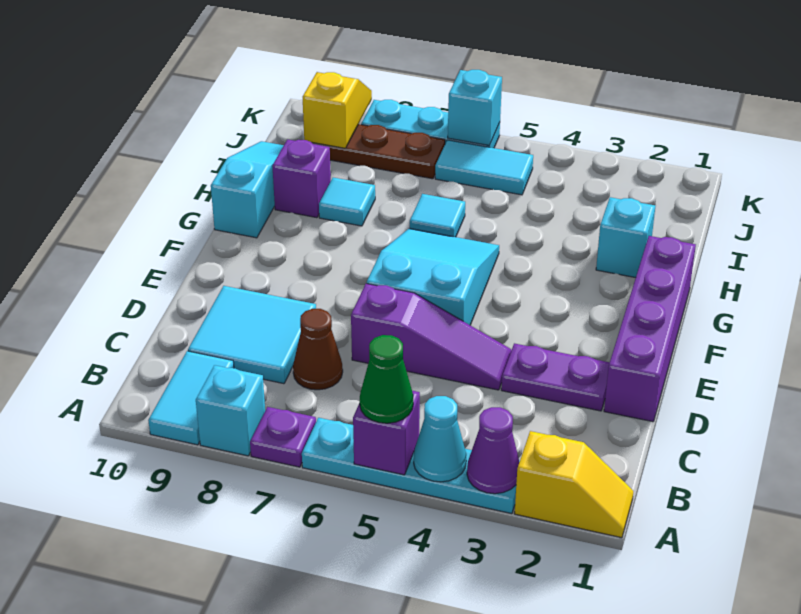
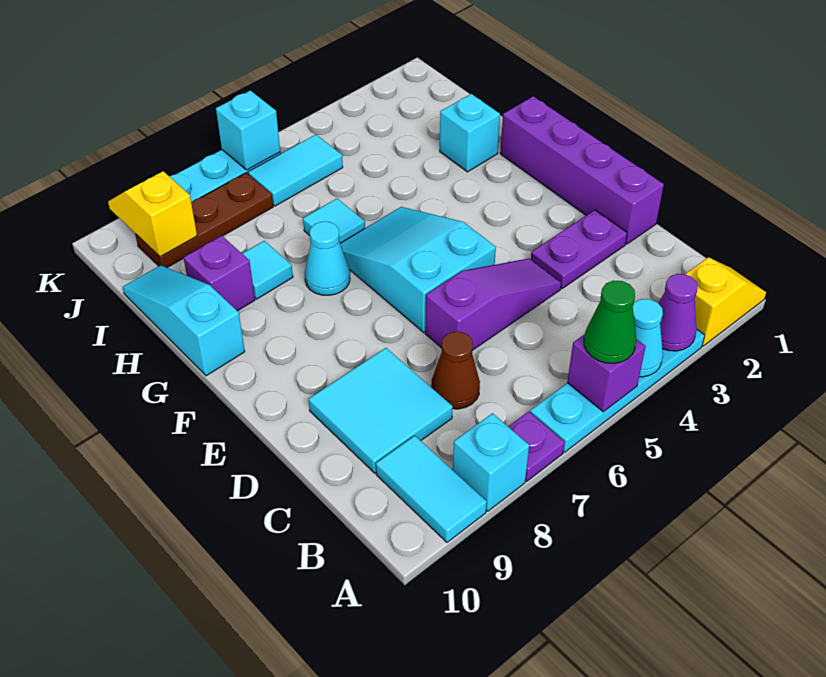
none -> cyan cone G7 level 1

